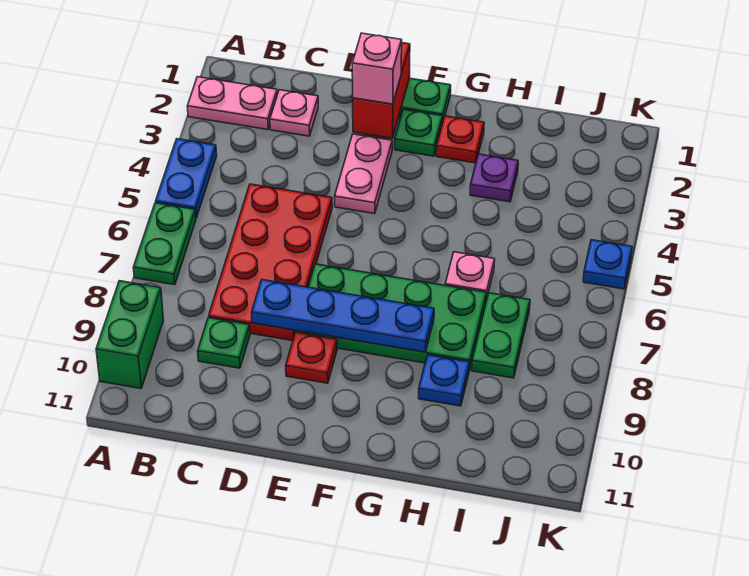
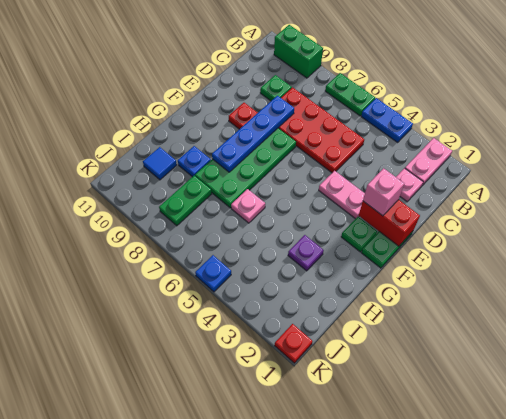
red plate G2 level 1 -> red plate K1 level 1
green plate I7:I8 level 1 -> green plate I8:J8 level 1
none -> blue tile I10 level 1

